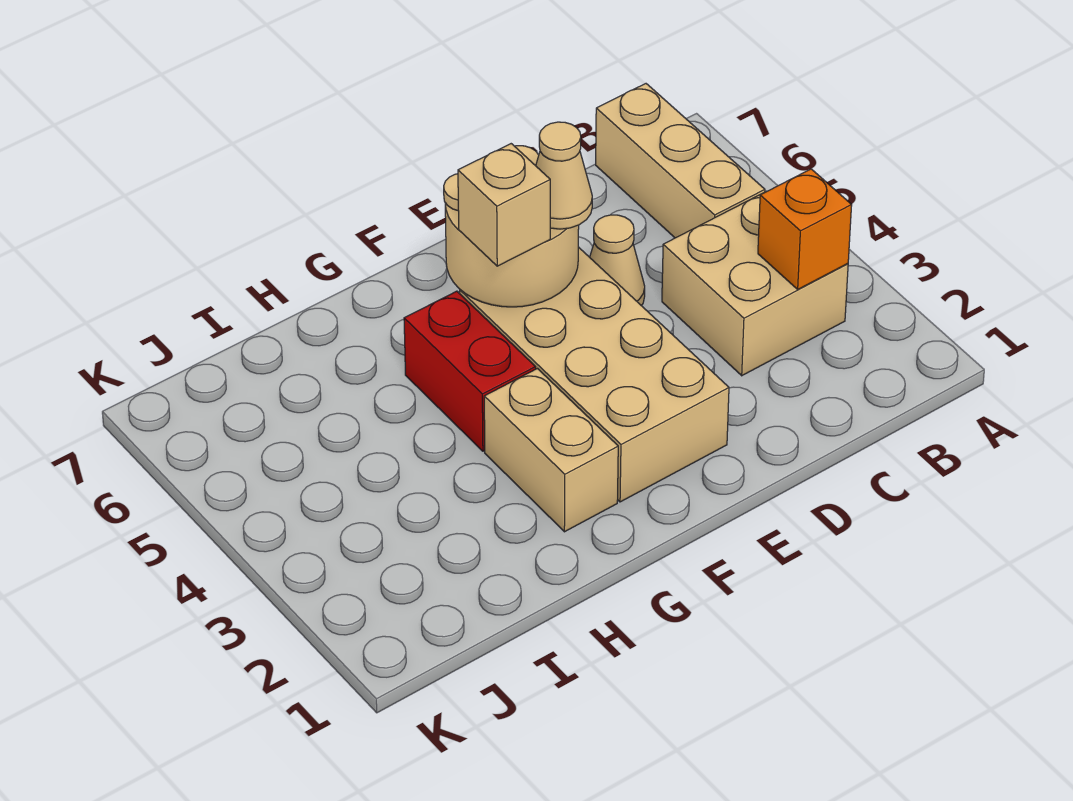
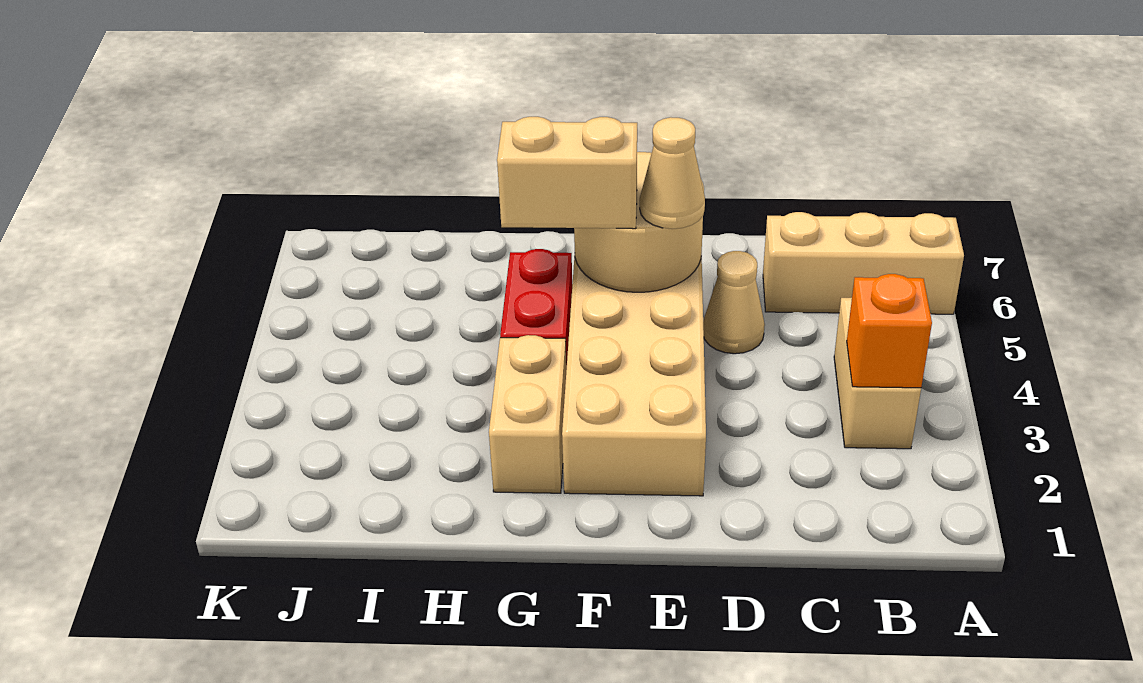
tan brick B3:C4 level 1 -> tan brick B3:B4 level 1
tan brick B5:B7 level 1 -> tan brick A6:C6 level 1
tan brick F5 level 3 -> tan brick F5:G5 level 3

